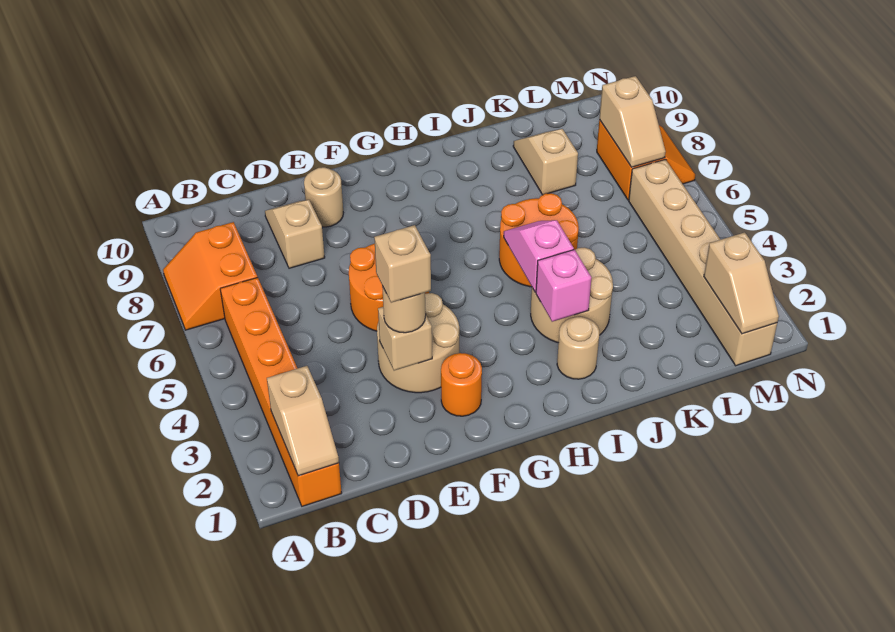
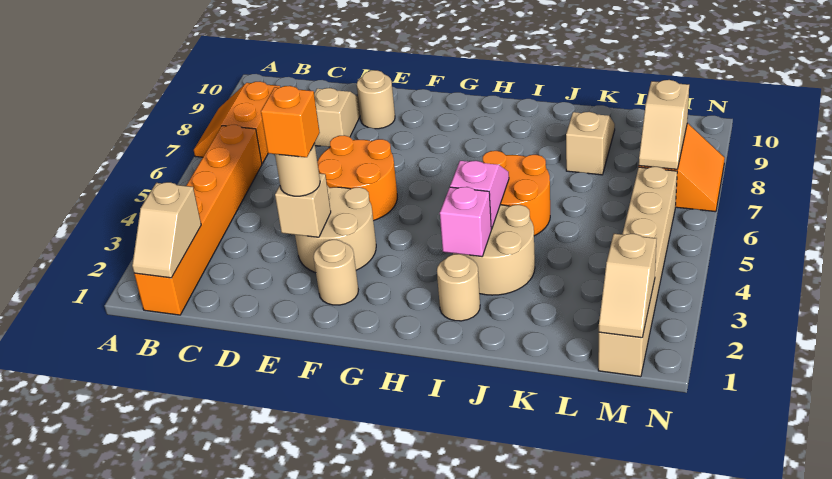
tan brick E3 level 4 -> orange brick E3 level 4
orange round brick F2 level 1 -> tan round brick F2 level 1

